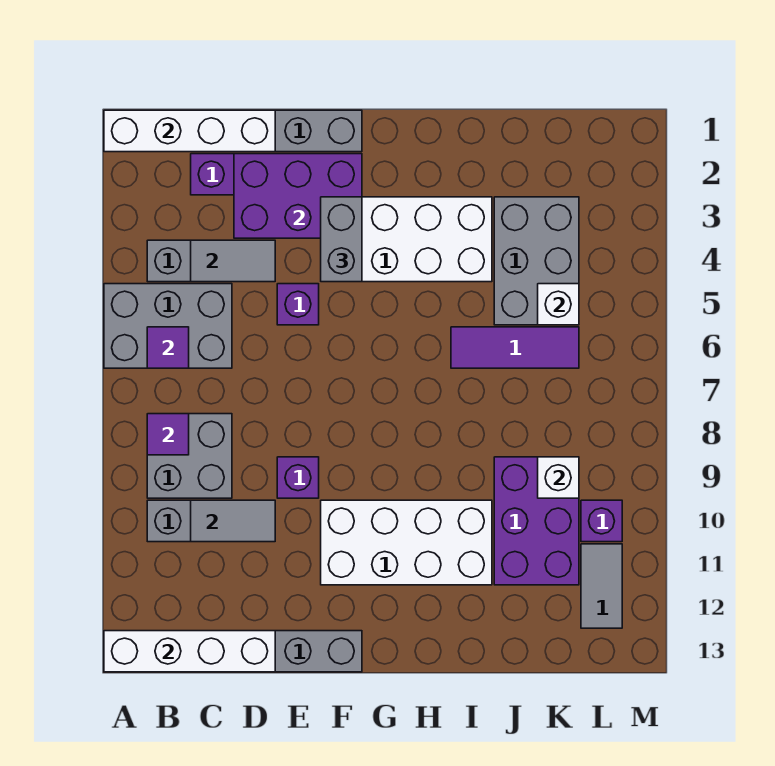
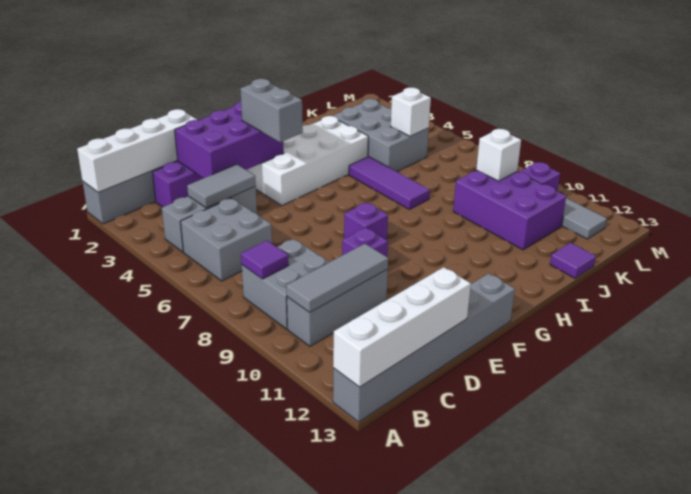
grey brick A5:C6 level 1 -> grey brick B5:C6 level 1
purple tile B6 level 2 -> purple tile J13 level 1
grey tile C10:D10 level 2 -> grey tile B10:D10 level 2
purple brick E5 level 1 -> purple brick F8 level 1
white brick F10:I11 level 1 -> none
purple tile I6:K6 level 1 -> purple tile I5:I7 level 1

